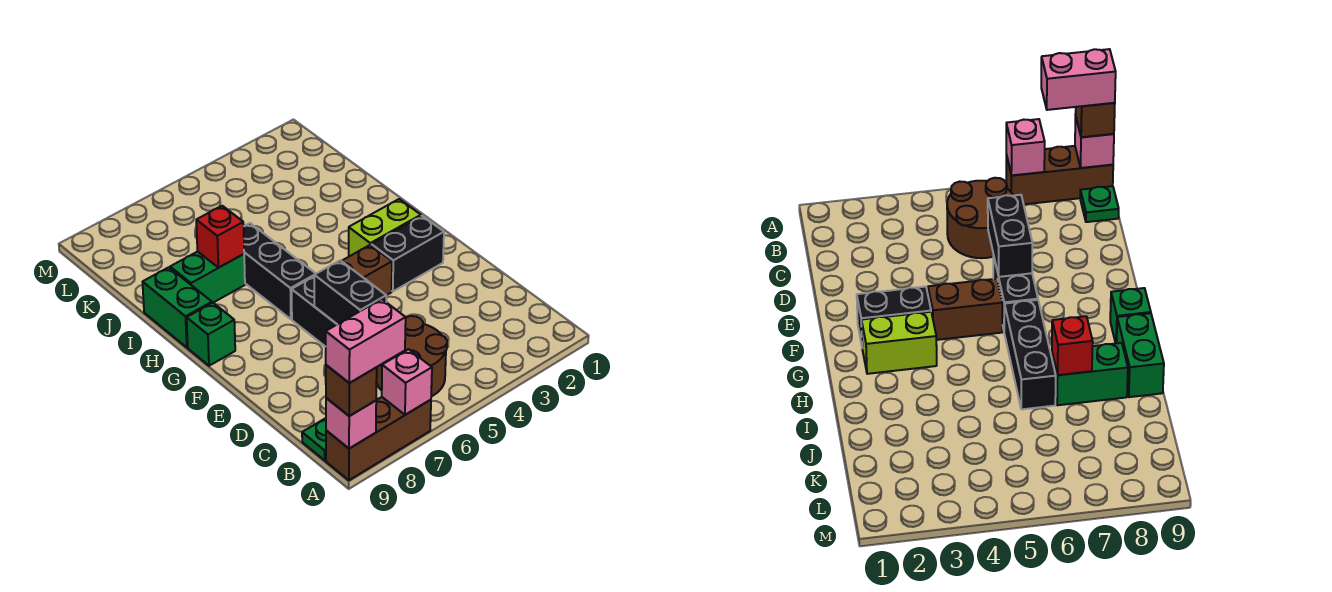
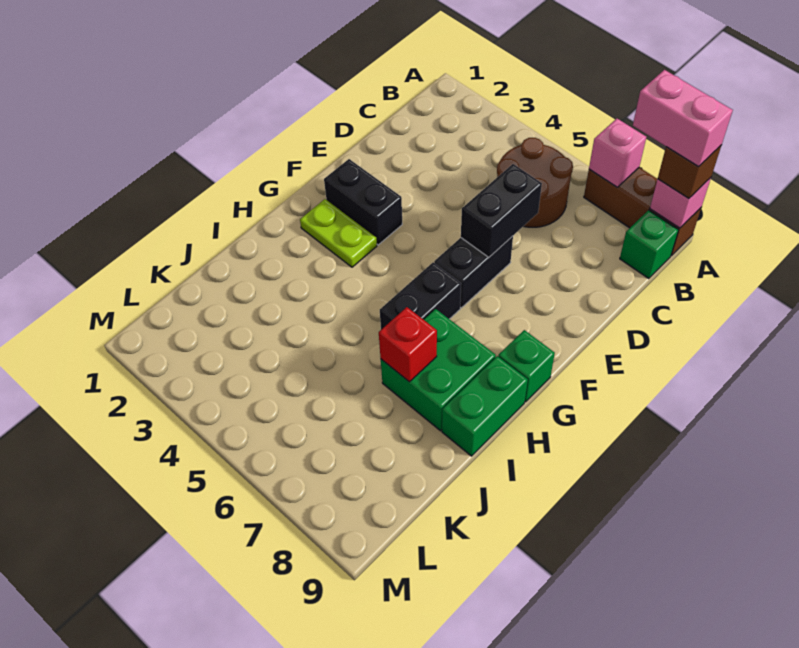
green plate B9 level 1 -> green brick B9 level 1
brown brick F4:F5 level 1 -> none
lime brick G2:G3 level 1 -> lime plate G2:G3 level 1
black brick G6:I6 level 1 -> black brick G6:H6 level 1
green brick I7:I8 level 1 -> green brick H7:I8 level 1

